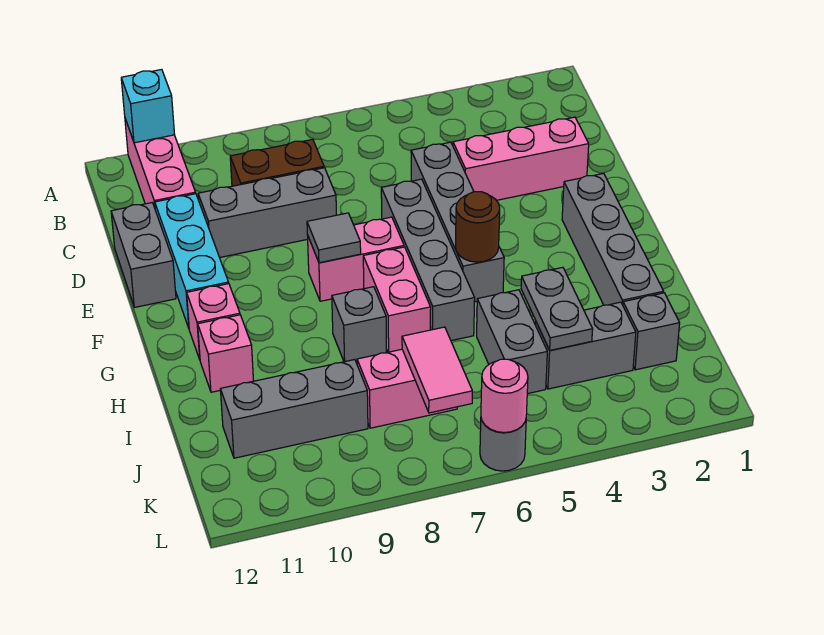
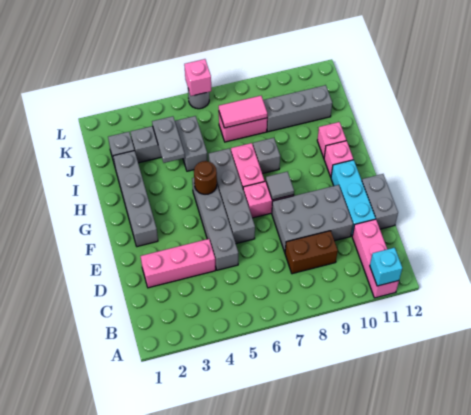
grey brick D8:D10 level 1 -> grey brick D8:E10 level 1
pink tile J7:K7 level 2 -> pink tile J7:J8 level 2
pink round brick L6 level 2 -> pink brick L6 level 2

